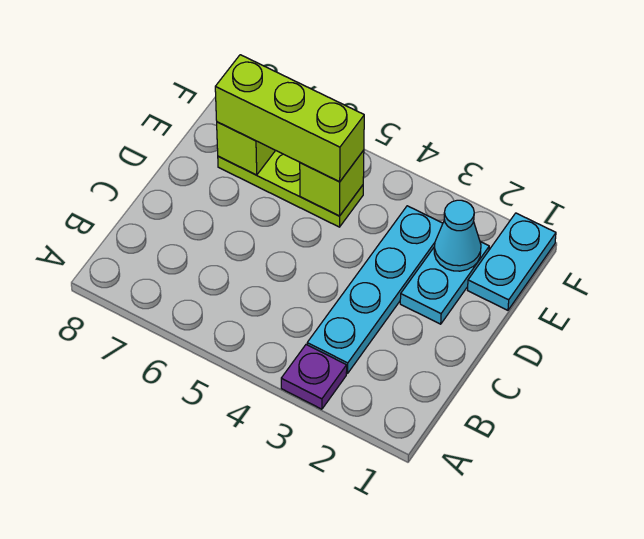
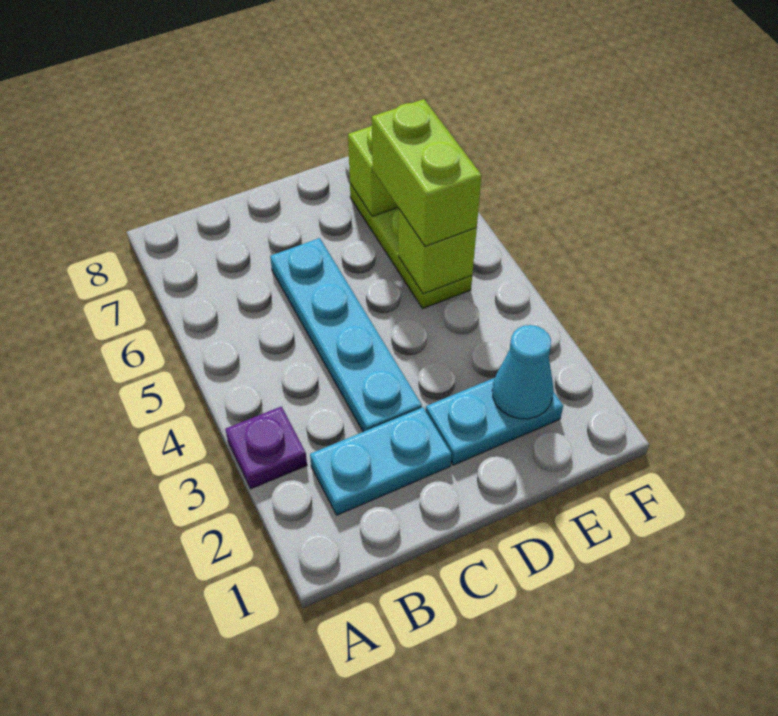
cyan plate B3:E3 level 1 -> cyan plate C3:C6 level 1
cyan plate E1:F1 level 1 -> cyan plate B2:C2 level 1
lime brick E5:E7 level 3 -> lime brick E5:E6 level 3

